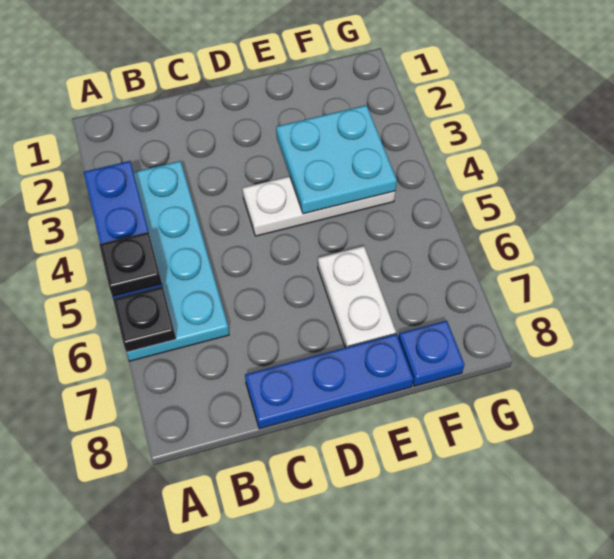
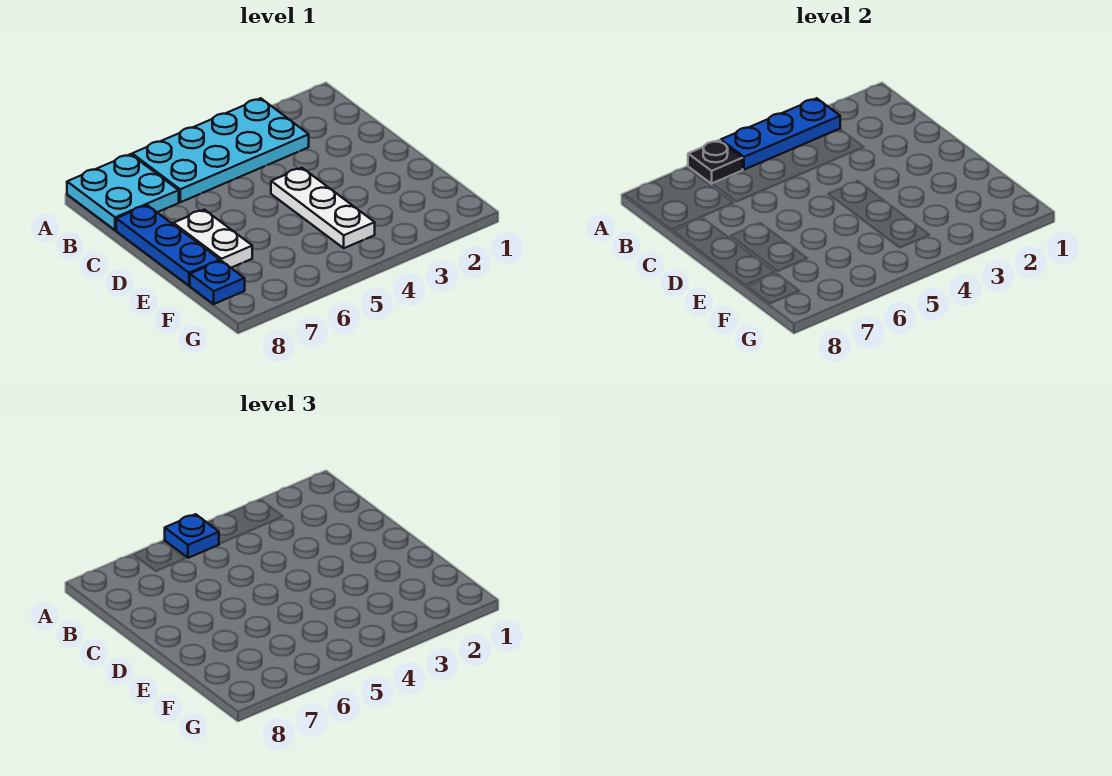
black plate A5 level 3 -> blue plate A5 level 3
cyan plate E3:F4 level 2 -> cyan plate A7:B8 level 1
white plate E6:E7 level 1 -> white plate D7:E7 level 1

